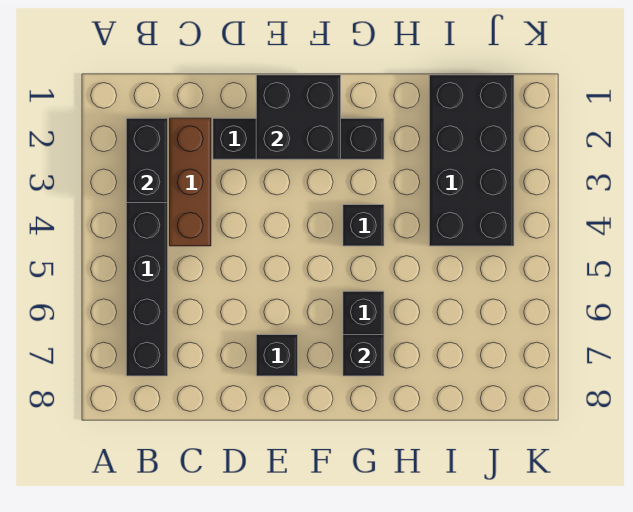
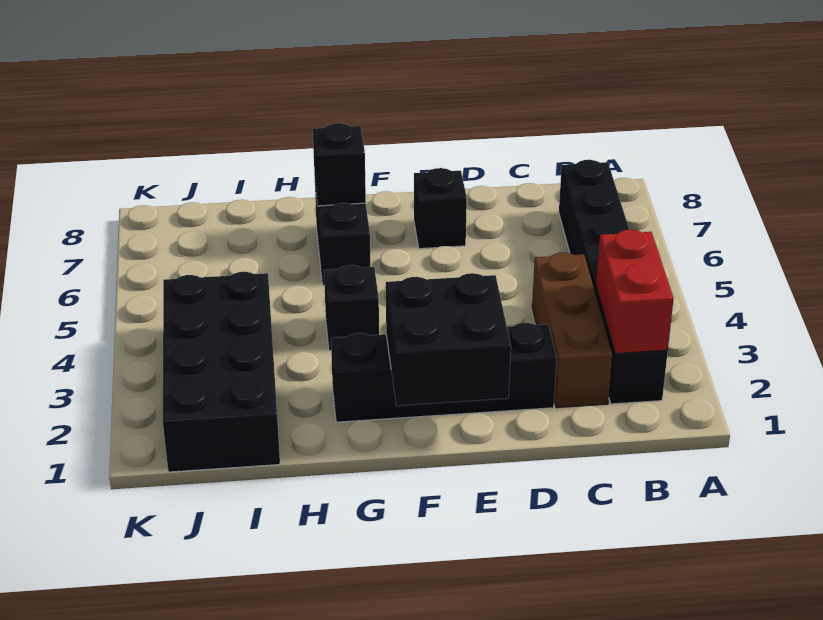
black brick B2:B3 level 2 -> red brick B2:B3 level 2

